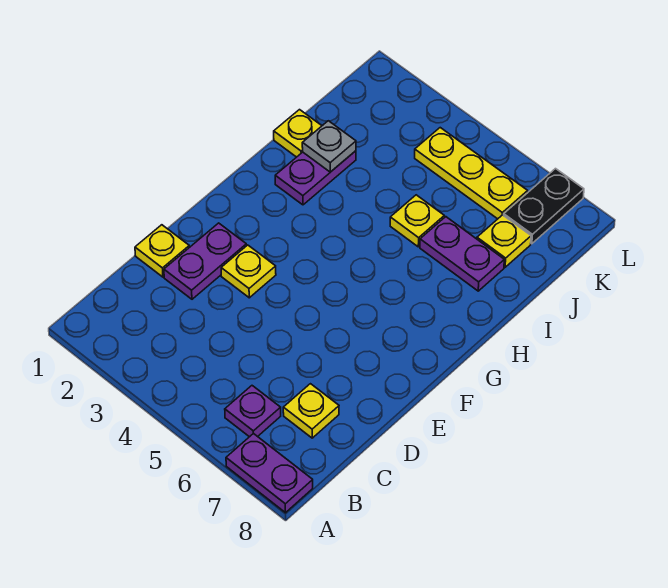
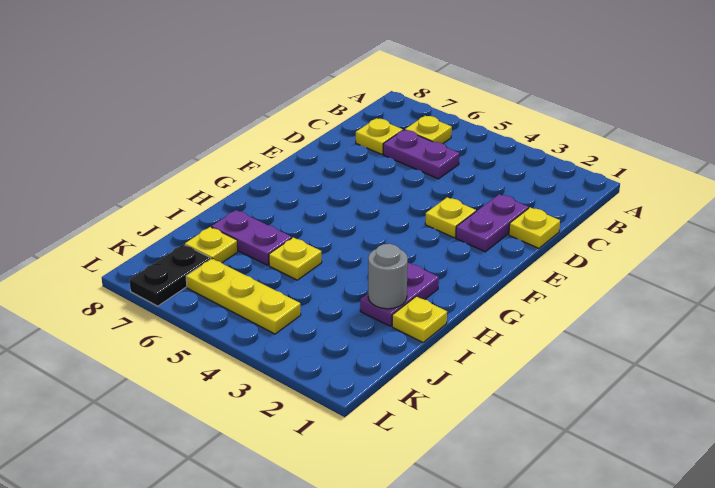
purple plate A7:A8 level 1 -> purple plate C5:C6 level 1
purple plate B6 level 1 -> yellow plate B6 level 1
grey plate I2 level 2 -> grey round brick I2 level 2

